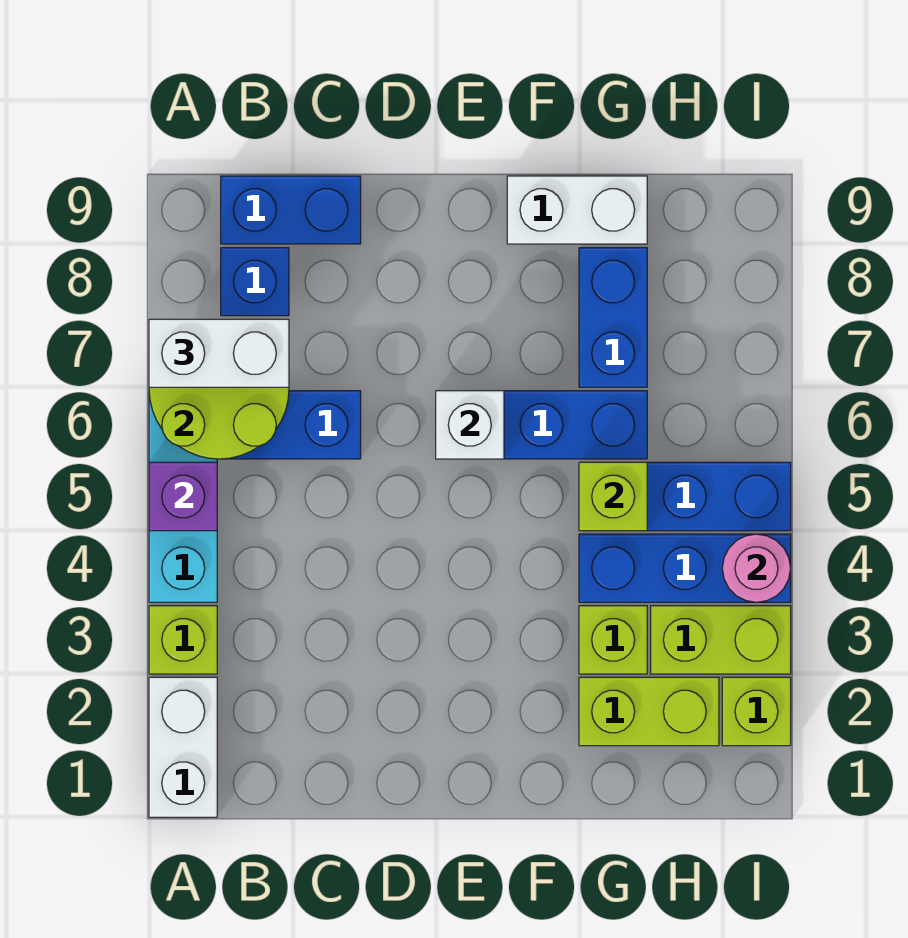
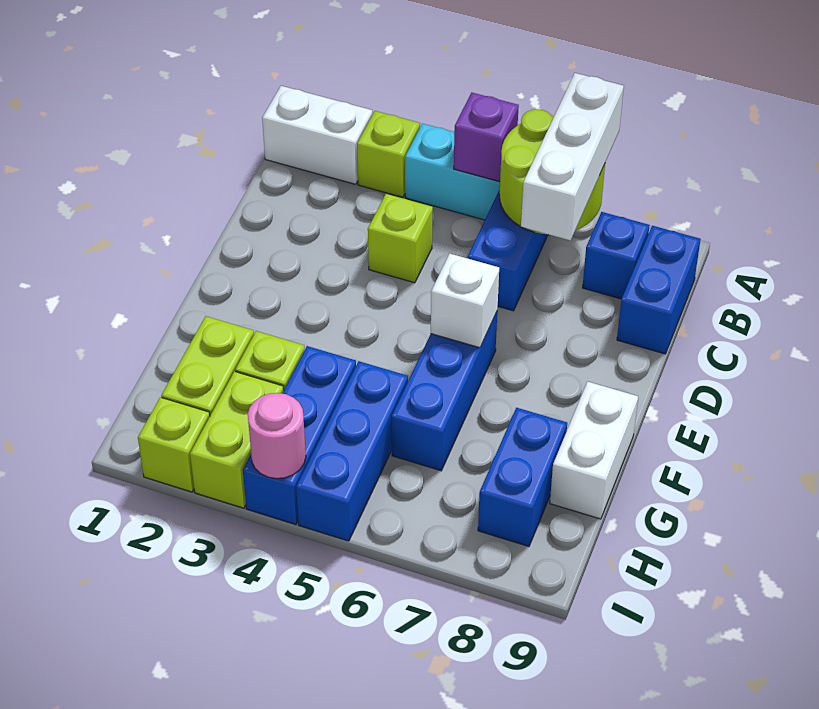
white brick A7:B7 level 3 -> white brick A7:C7 level 3
lime brick G5 level 2 -> lime brick C4 level 1
blue brick G7:G8 level 1 -> blue brick G8:H8 level 1

